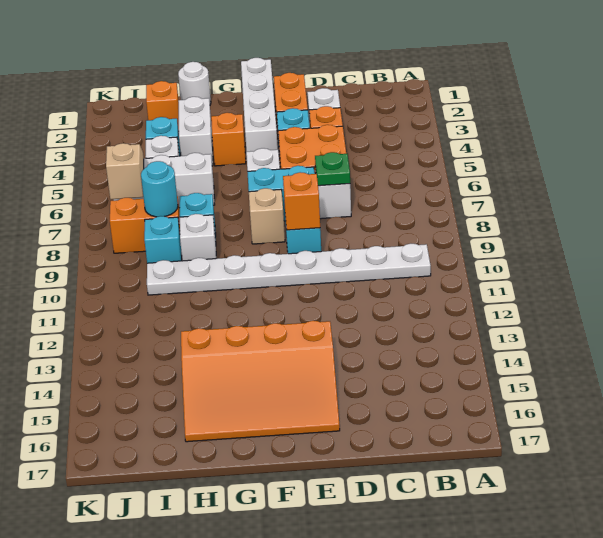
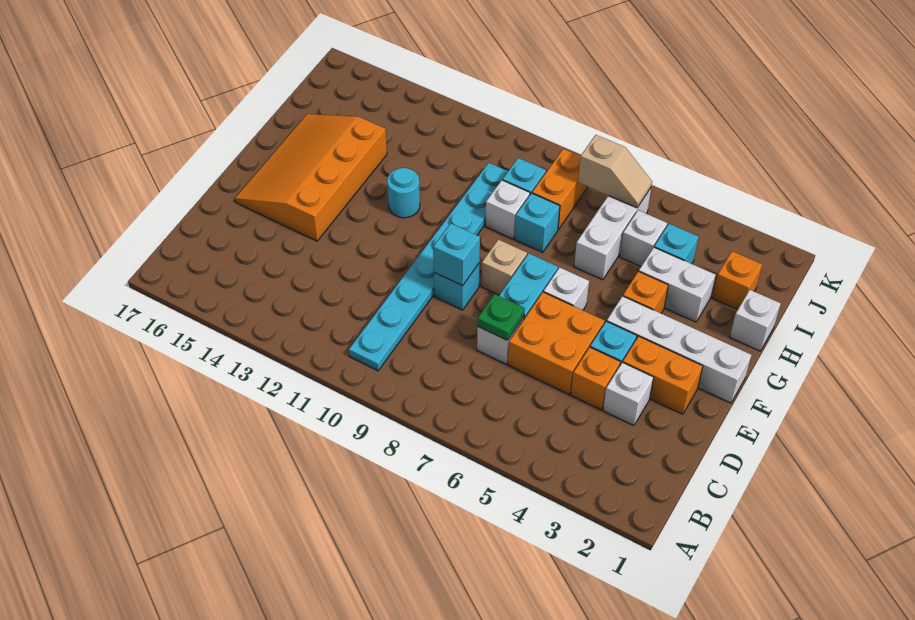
white plate B10:I10 level 1 -> cyan plate B10:I10 level 1
orange brick E9 level 2 -> cyan brick E9 level 2
white round brick H1 level 1 -> white brick H1 level 1
cyan round brick I8 level 2 -> cyan round brick G12 level 1

